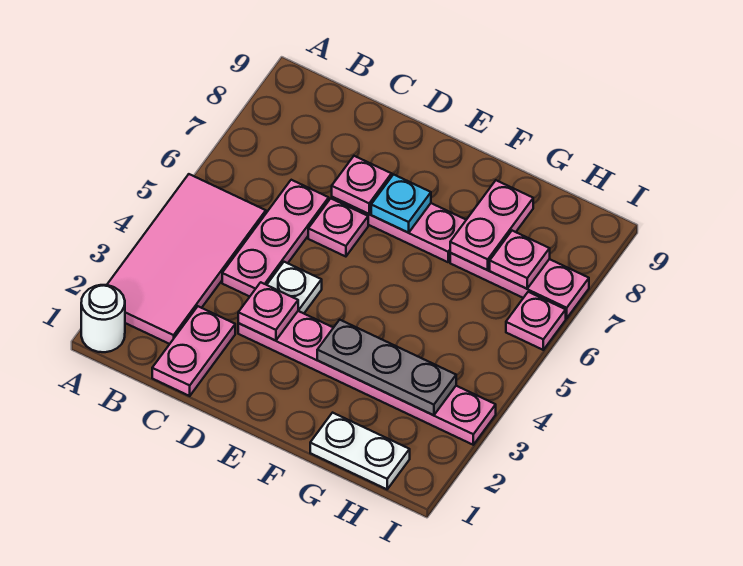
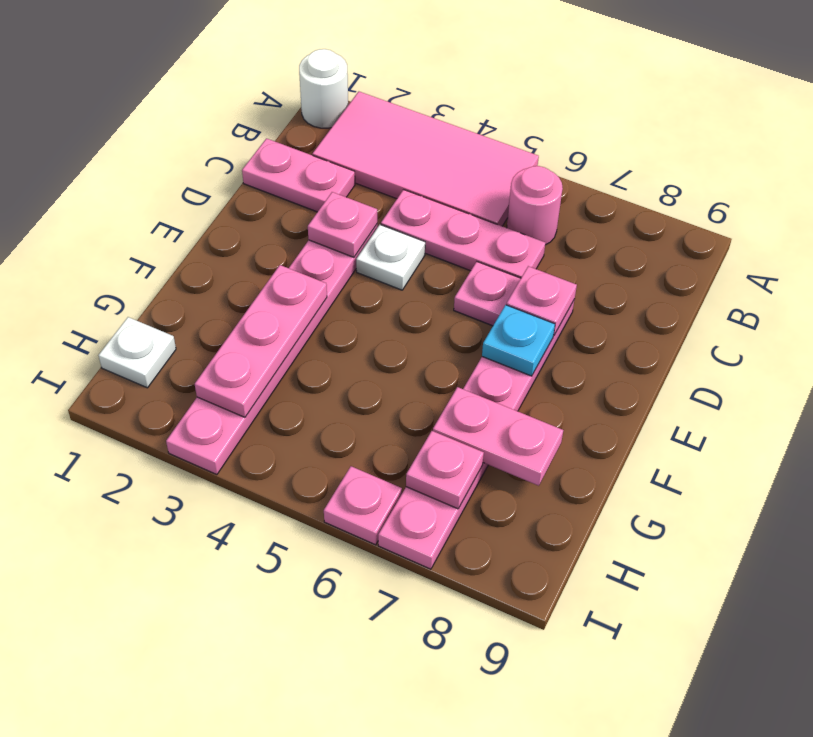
none -> pink round brick B6 level 1
grey plate F3:H3 level 2 -> pink plate F3:H3 level 2
white plate G1:H1 level 1 -> white plate H1 level 1

